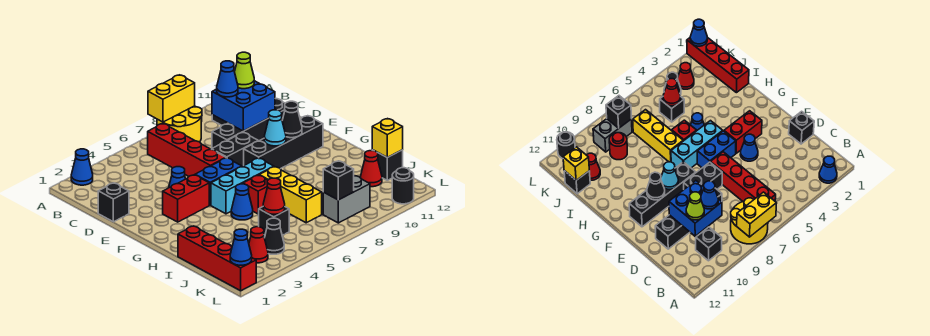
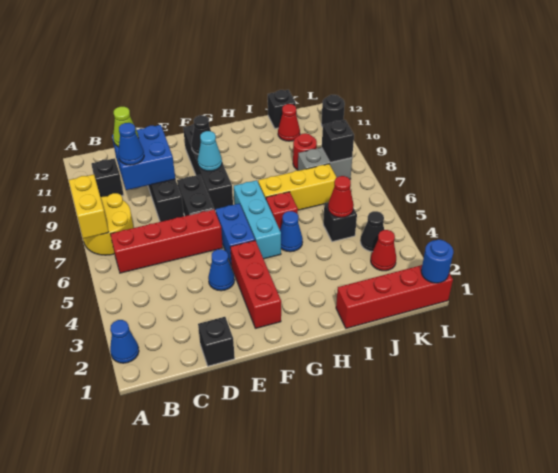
red brick F3:F4 level 1 -> red brick F2:F4 level 1
yellow brick J12 level 2 -> none
grey brick K8:K9 level 1 -> grey brick J8:K8 level 1
blue cone L1 level 2 -> blue round brick L1 level 2

